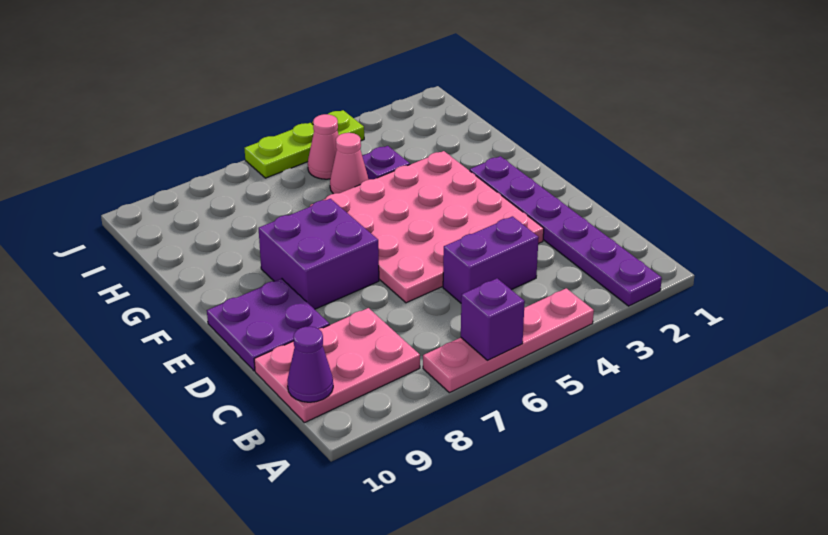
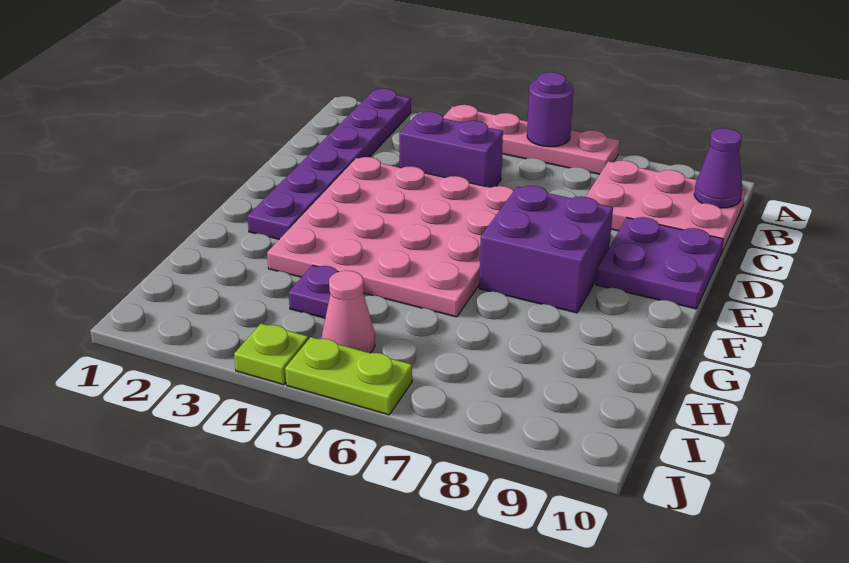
purple brick A6 level 2 -> purple round brick A6 level 2
pink cone H5 level 1 -> none

